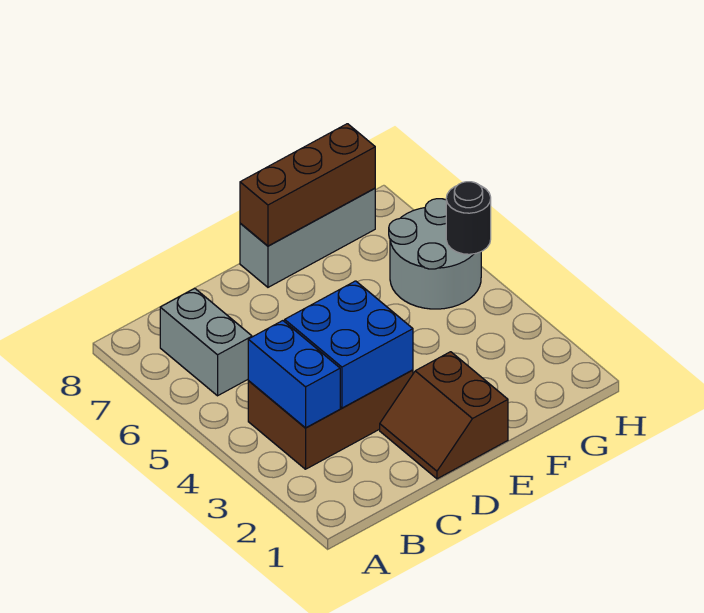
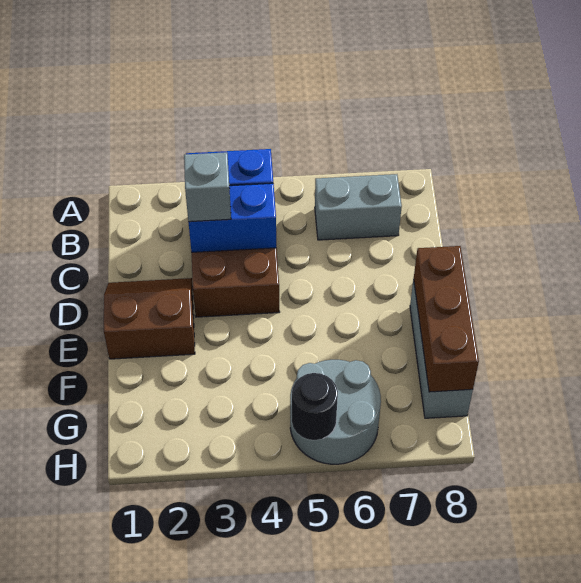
blue brick C3:D4 level 2 -> blue brick C3:C4 level 2
none -> grey brick C3 level 3

